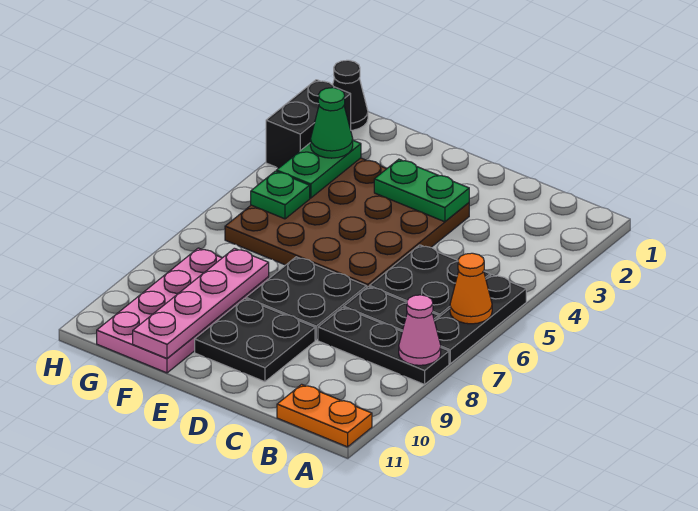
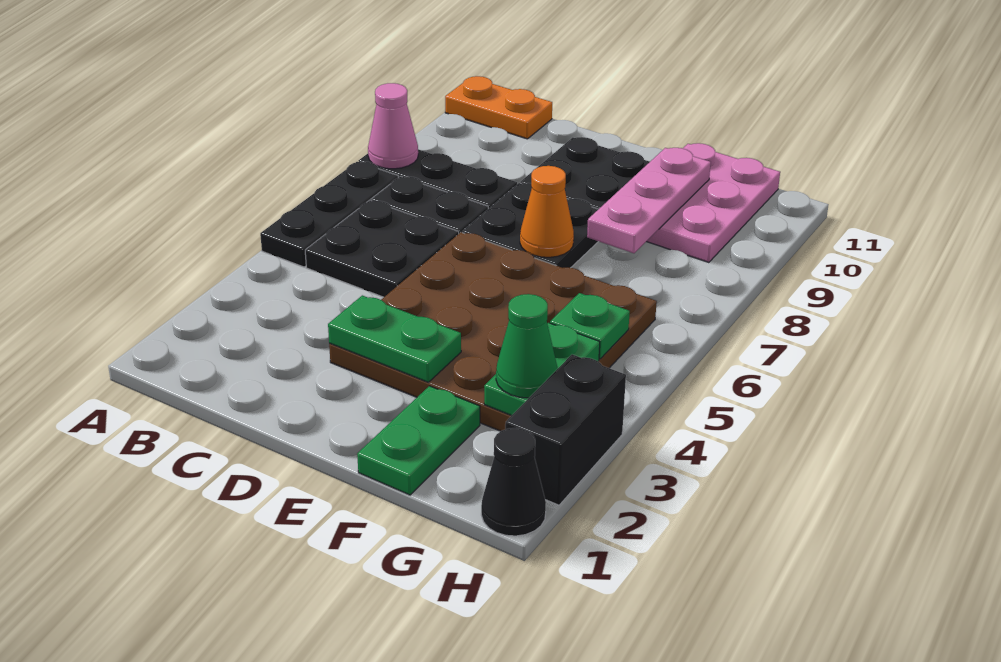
orange cone A6 level 2 -> orange cone E7 level 2
none -> green plate F1:F2 level 1
pink plate F8:G11 level 1 -> pink plate F9:G11 level 1
pink plate F8:F11 level 2 -> pink plate F8:F10 level 2

